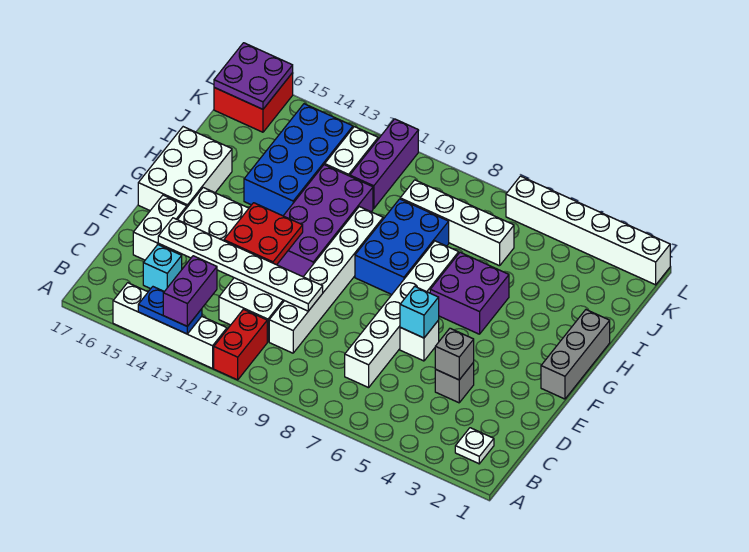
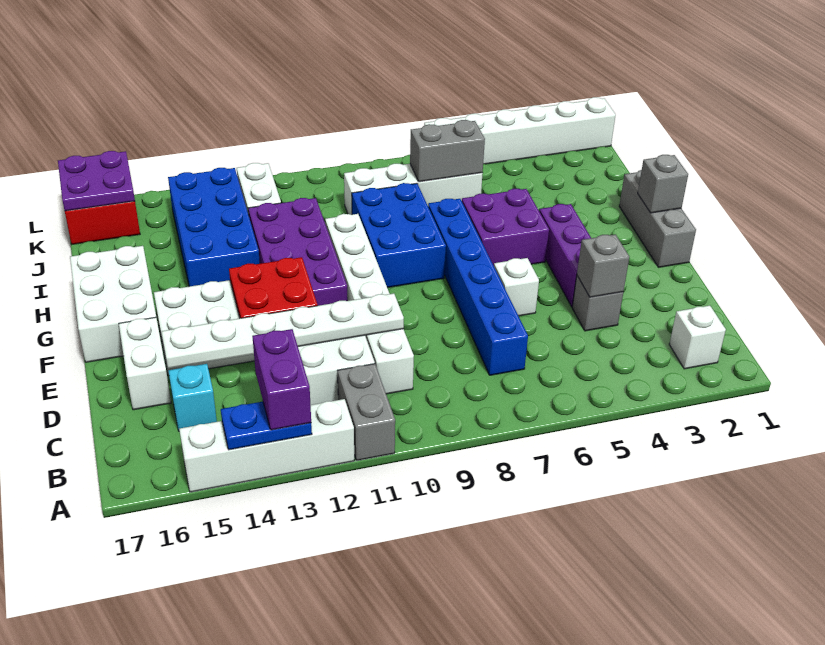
red brick A11:B11 level 1 -> grey brick A11:B11 level 1
white plate B2 level 1 -> white brick B2 level 1
white brick C7:H7 level 1 -> blue brick C7:H7 level 1
cyan brick E6 level 2 -> none
none -> grey brick G1 level 2
none -> grey brick J6:J7 level 2
purple brick J11:L11 level 1 -> purple brick E4:G4 level 1

